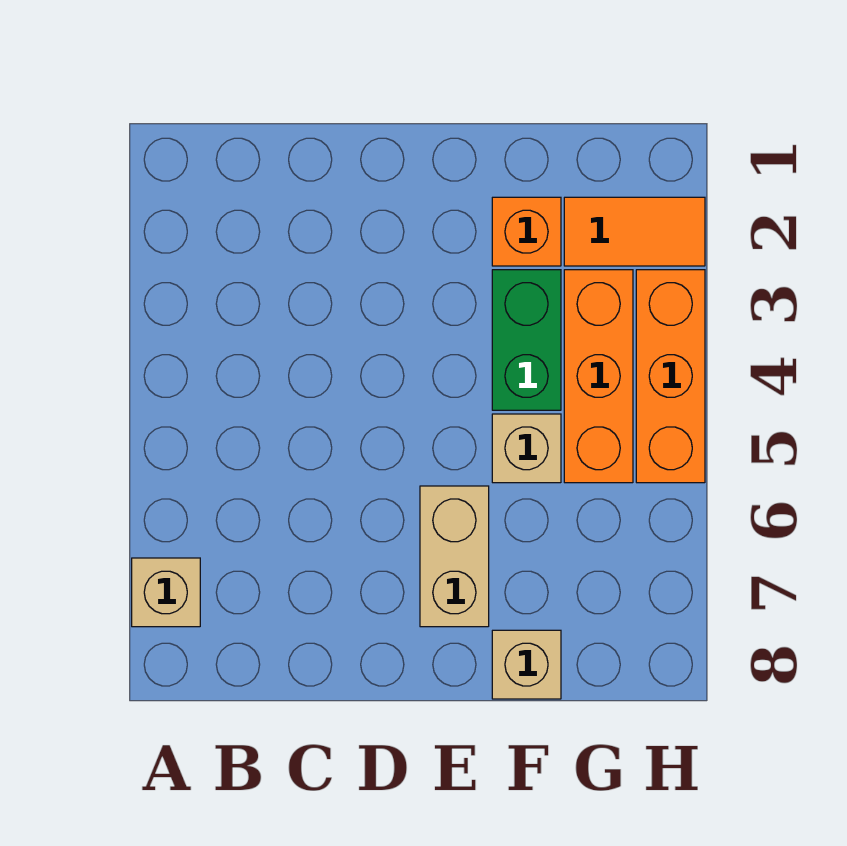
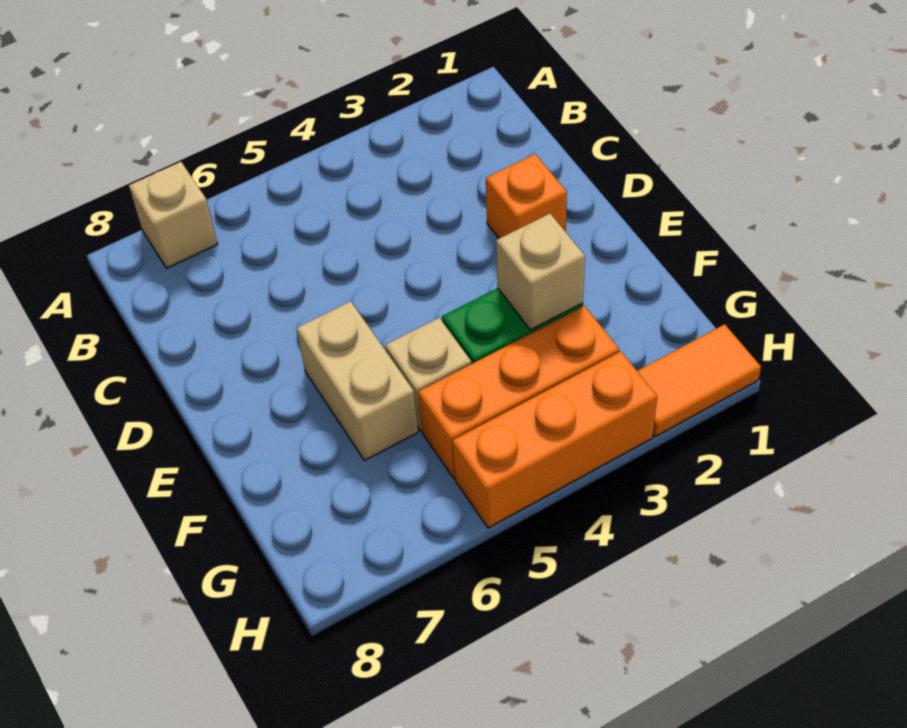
tan brick E6:E7 level 1 -> tan brick E6:F6 level 1
orange brick F2 level 1 -> orange brick D2 level 1
tan brick F8 level 1 -> tan brick F3 level 2
orange tile G2:H2 level 1 -> orange tile H1:H2 level 1

